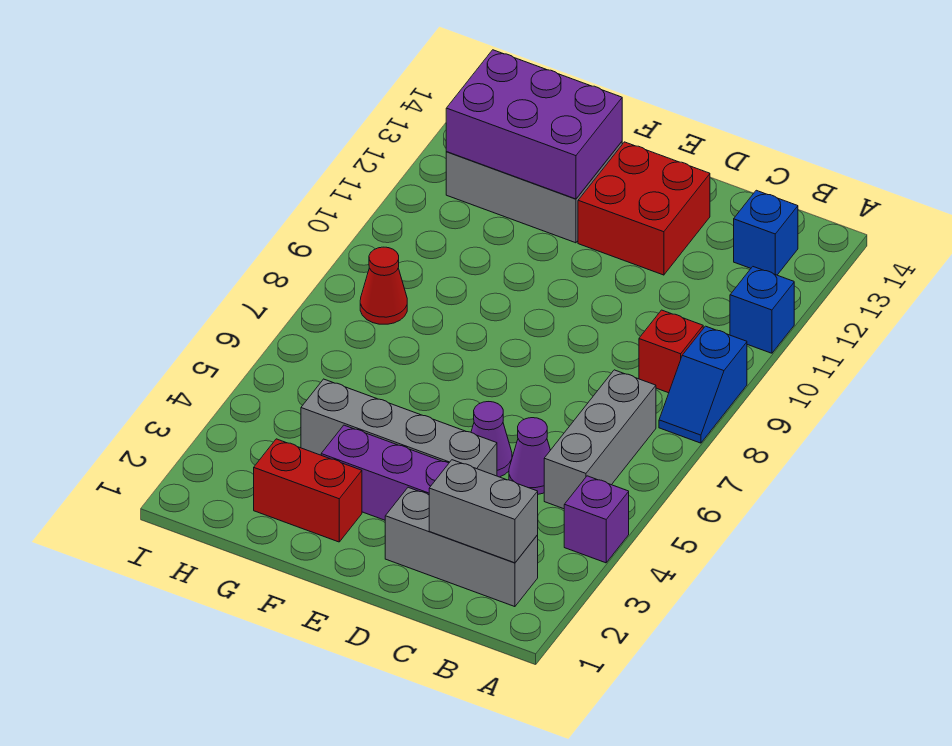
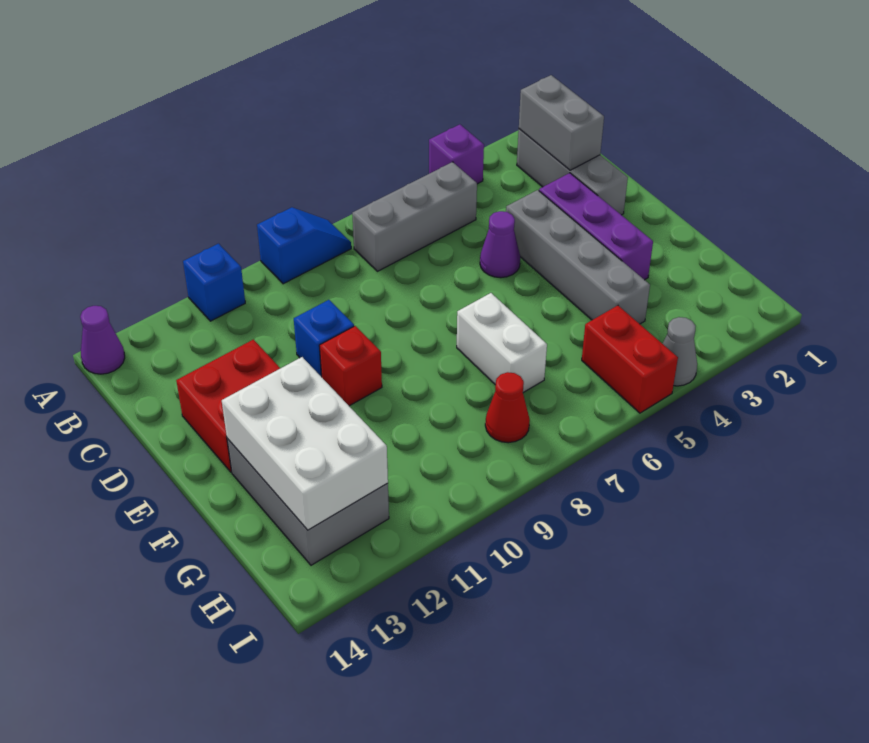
red brick B9 level 1 -> red brick E10 level 1
blue brick B13 level 1 -> blue brick D10 level 1
purple cone C5 level 1 -> purple cone A14 level 1
red brick F2:G2 level 1 -> red brick H5:I5 level 1
none -> white brick F7:G7 level 1
purple brick F12:H13 level 2 -> white brick F12:H13 level 2
none -> grey cone I4 level 1

